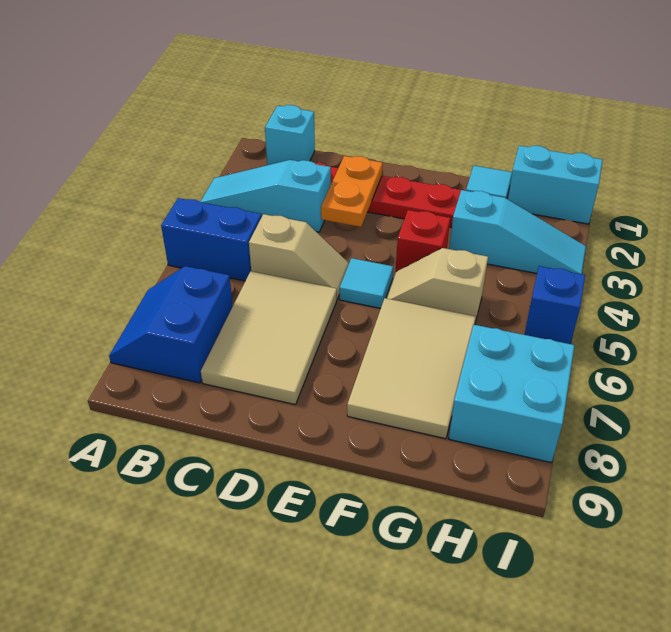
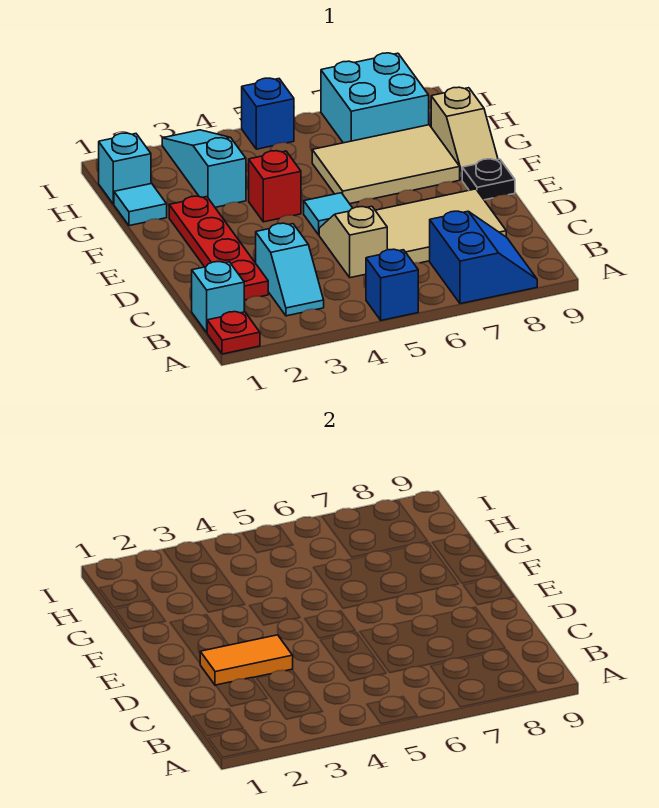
none -> red plate A1 level 1
cyan slope A3:C3 level 1 top C -> cyan slope B3:C3 level 1 top C
blue brick A5:B5 level 1 -> blue brick A5 level 1
blue slope A7:B8 level 1 top B -> blue slope A7:B8 level 1 top 7
orange plate D2:D3 level 2 -> orange tile D2:D3 level 2
none -> black plate E9 level 1
tan slope F5:G5 level 1 top G -> tan slope F9:G9 level 1 top G
cyan brick H1:I1 level 1 -> cyan brick H1 level 1

